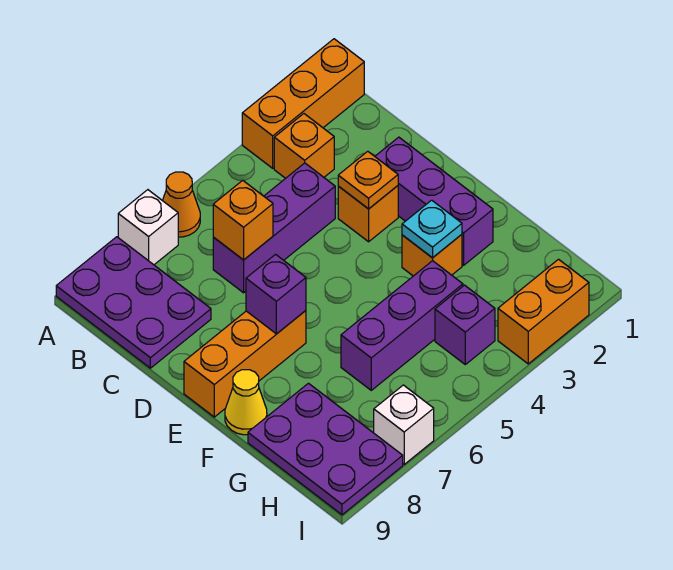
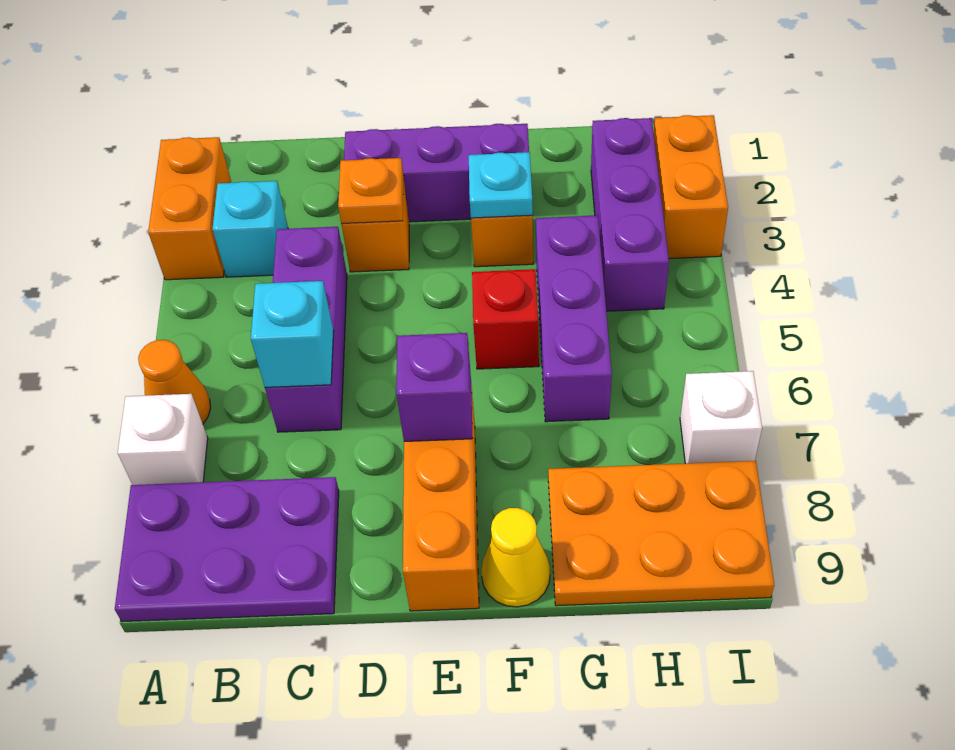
orange brick A1:A3 level 1 -> orange brick A2:A3 level 1
orange brick B3 level 1 -> cyan brick B3 level 1
orange brick C6 level 2 -> cyan brick C6 level 2
none -> red brick F5 level 1
purple plate G8:I9 level 1 -> orange plate G8:I9 level 1
purple brick H4 level 1 -> purple brick H2:H4 level 1

